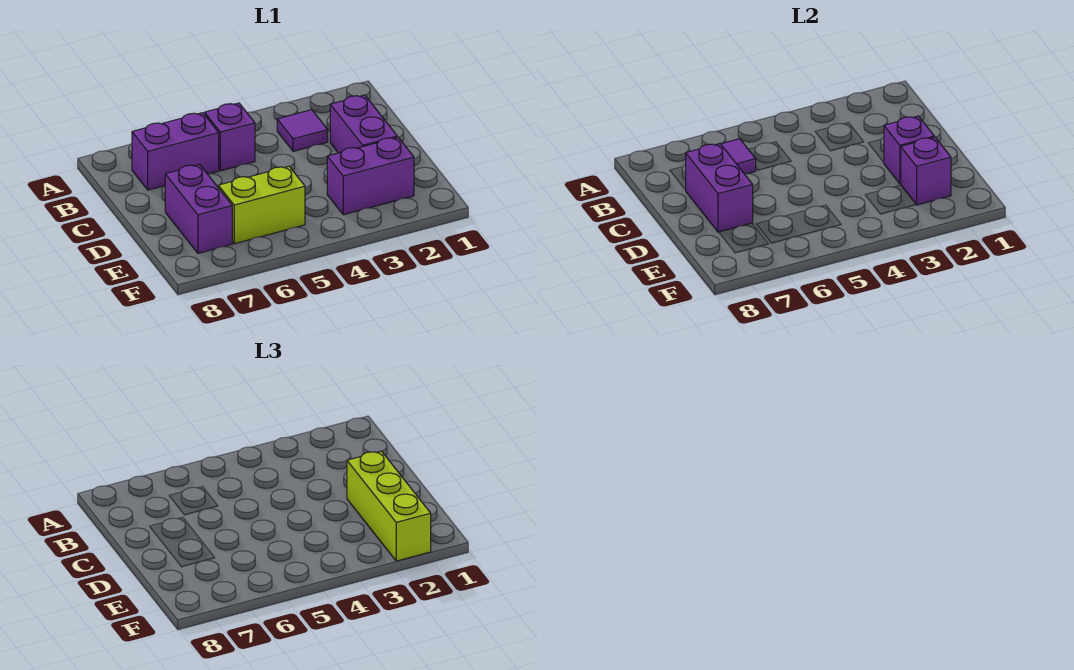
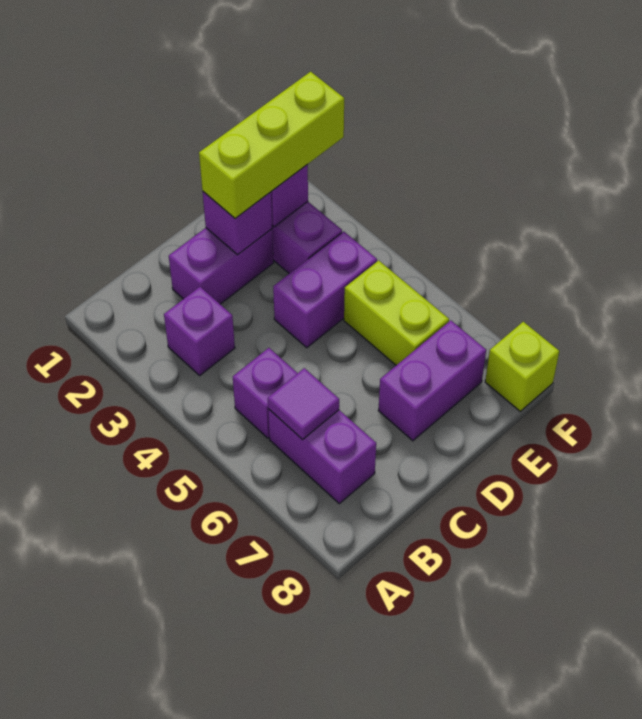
purple tile B3 level 1 -> purple brick B3 level 1
purple brick C7:D7 level 2 -> purple brick D4:E4 level 1
none -> lime brick F8 level 1

